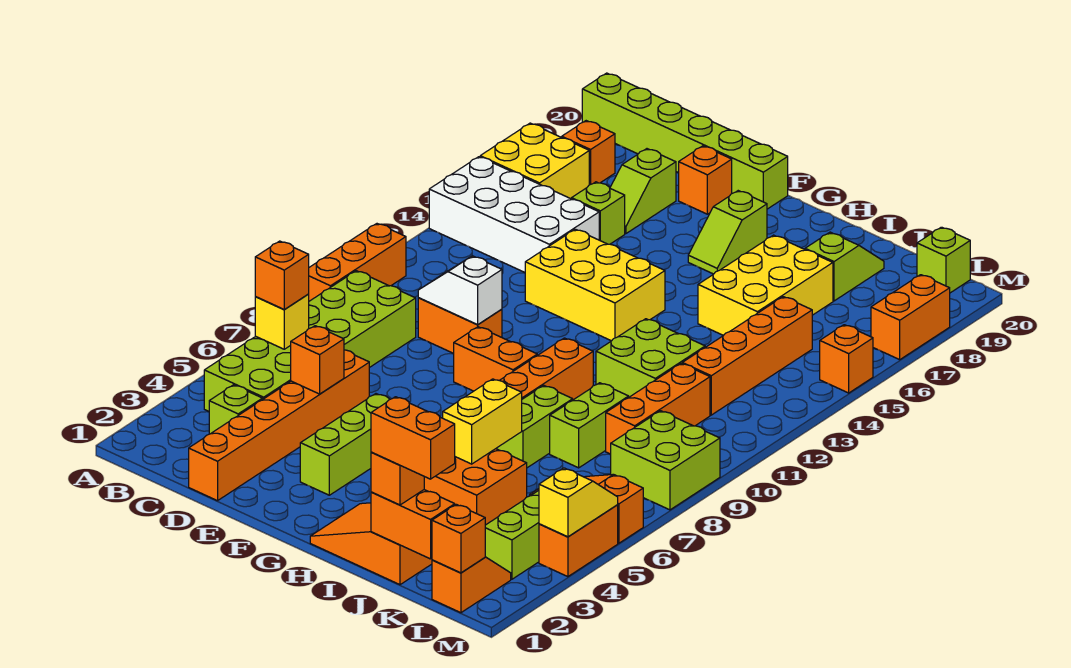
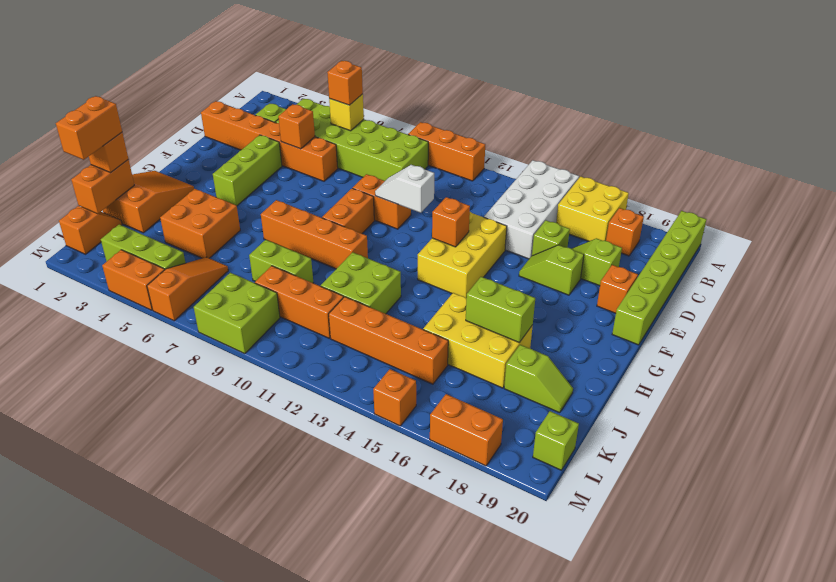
orange brick D10:E10 level 1 -> orange brick E9:E10 level 1
white slope D10:E10 level 2 top E -> white slope E10:E11 level 2 top 11
lime brick F3:F5 level 1 -> lime brick E4:G4 level 1
lime slope G17:G18 level 1 top 18 -> lime slope E16:E17 level 1 top 17
yellow brick I5:I6 level 2 -> none
lime brick I7:I8 level 1 -> lime brick I16:I17 level 2
orange slope L1:L2 level 1 top 1 -> orange slope K1:L1 level 1 top L
orange brick L1 level 2 -> orange brick F13 level 2
yellow slope M4:M5 level 2 top 4 -> none

